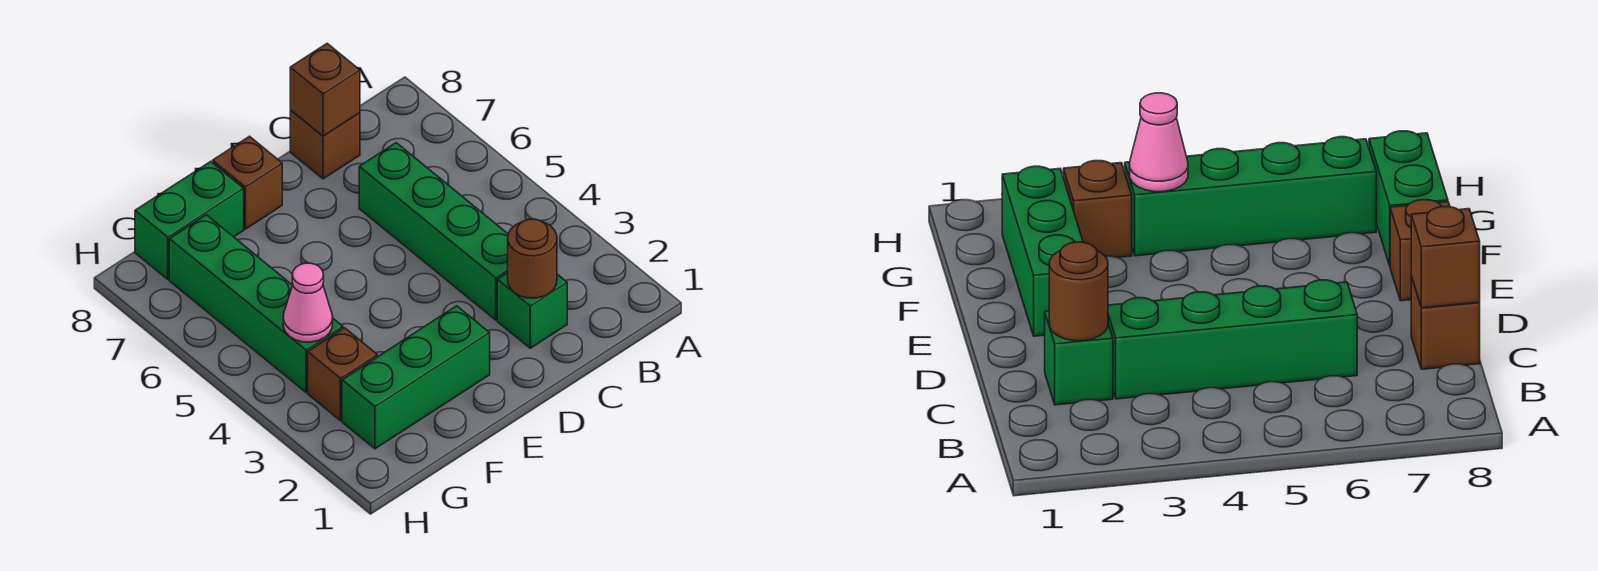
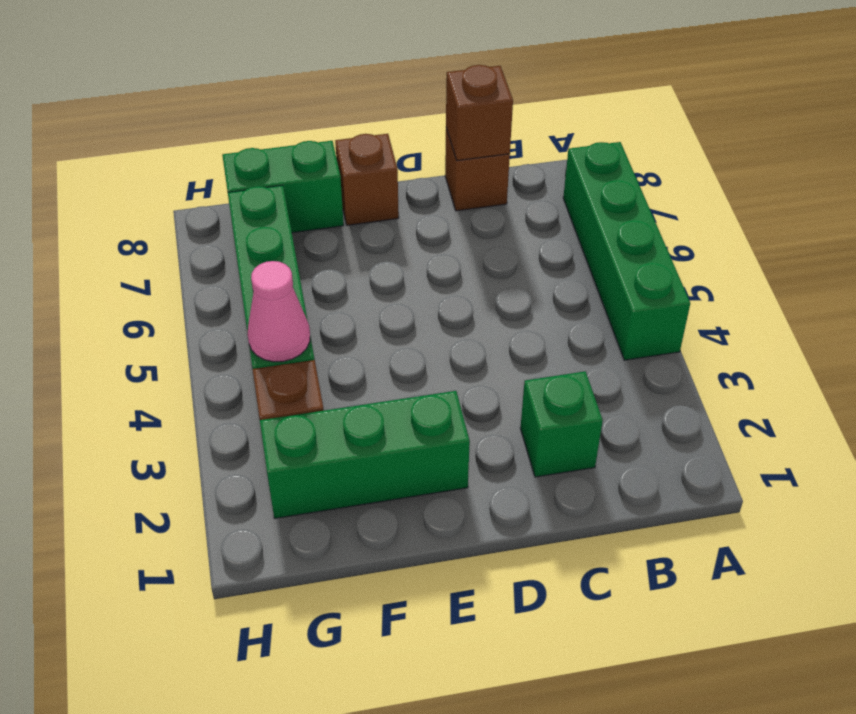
brown round brick C2 level 2 -> none
green brick C3:C6 level 1 -> green brick A4:A7 level 1

